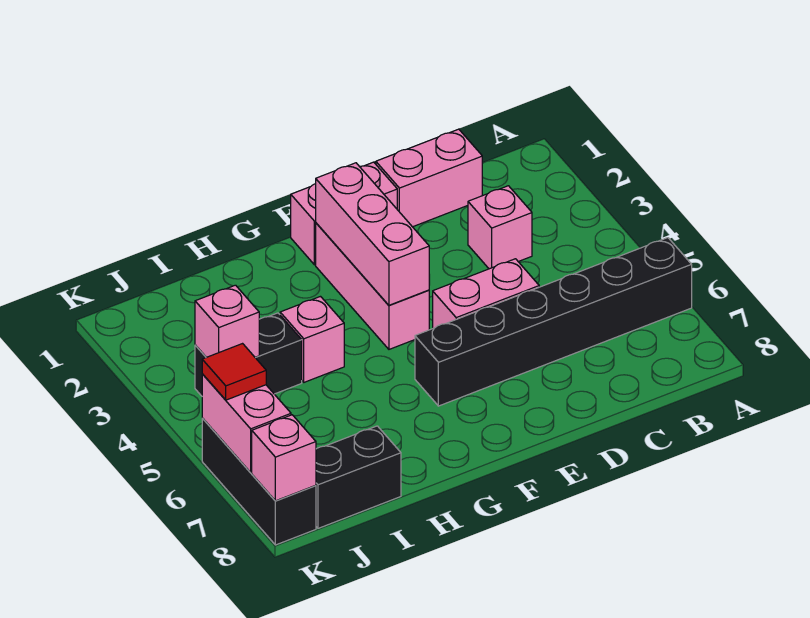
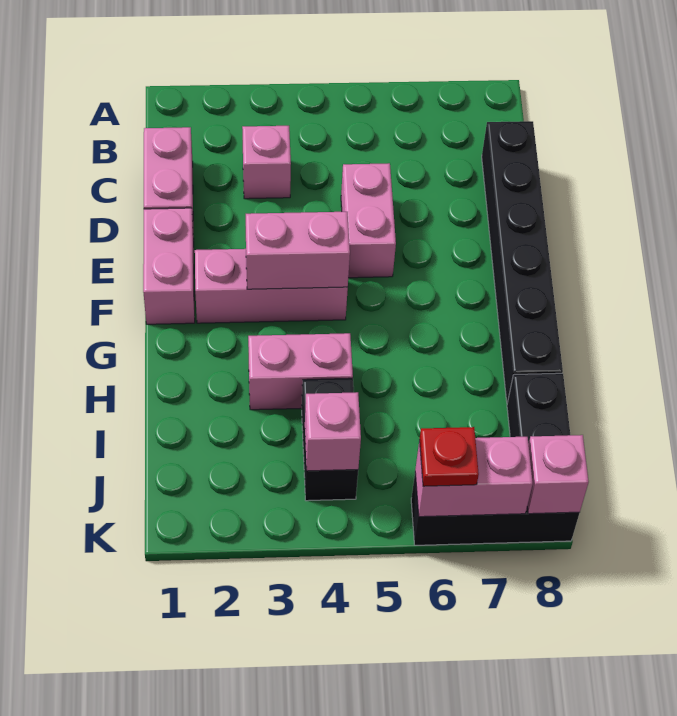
black brick A6:F6 level 1 -> black brick C8:H8 level 1
pink brick F2:F4 level 2 -> pink brick F3:F4 level 2
pink brick H4 level 1 -> pink brick H3:H4 level 1
red tile K6 level 3 -> red plate K6 level 3

